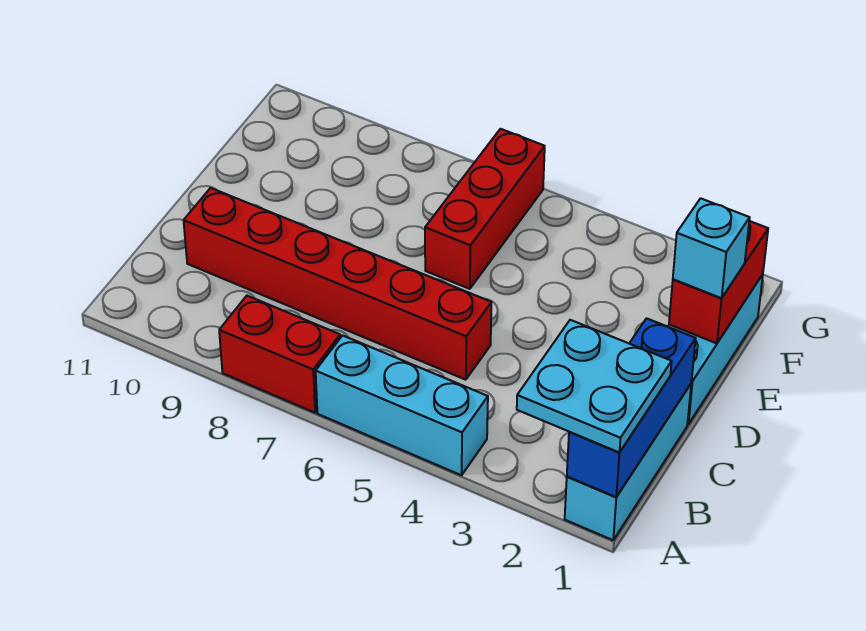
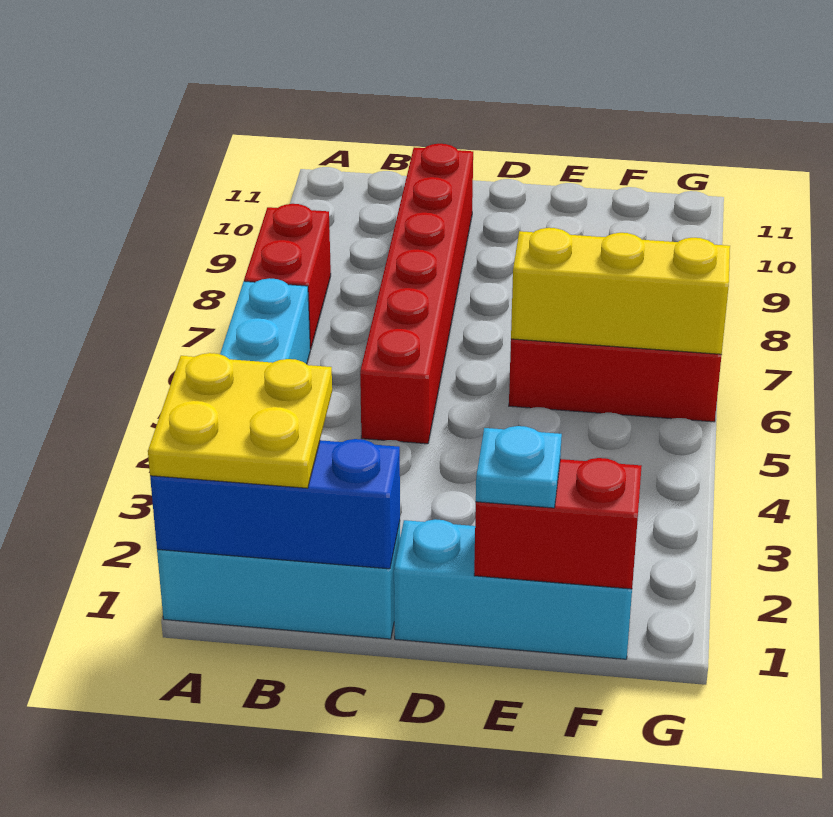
cyan plate A1:B2 level 3 -> yellow plate A1:B2 level 3
cyan brick E1 level 3 -> cyan plate E1 level 3
none -> yellow brick E6:G6 level 2

